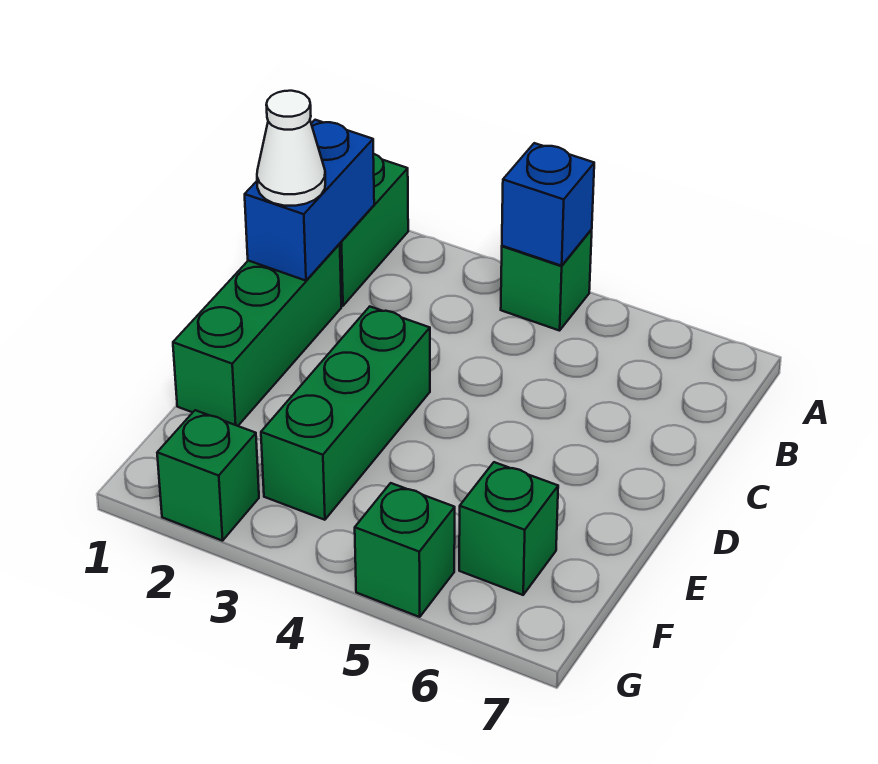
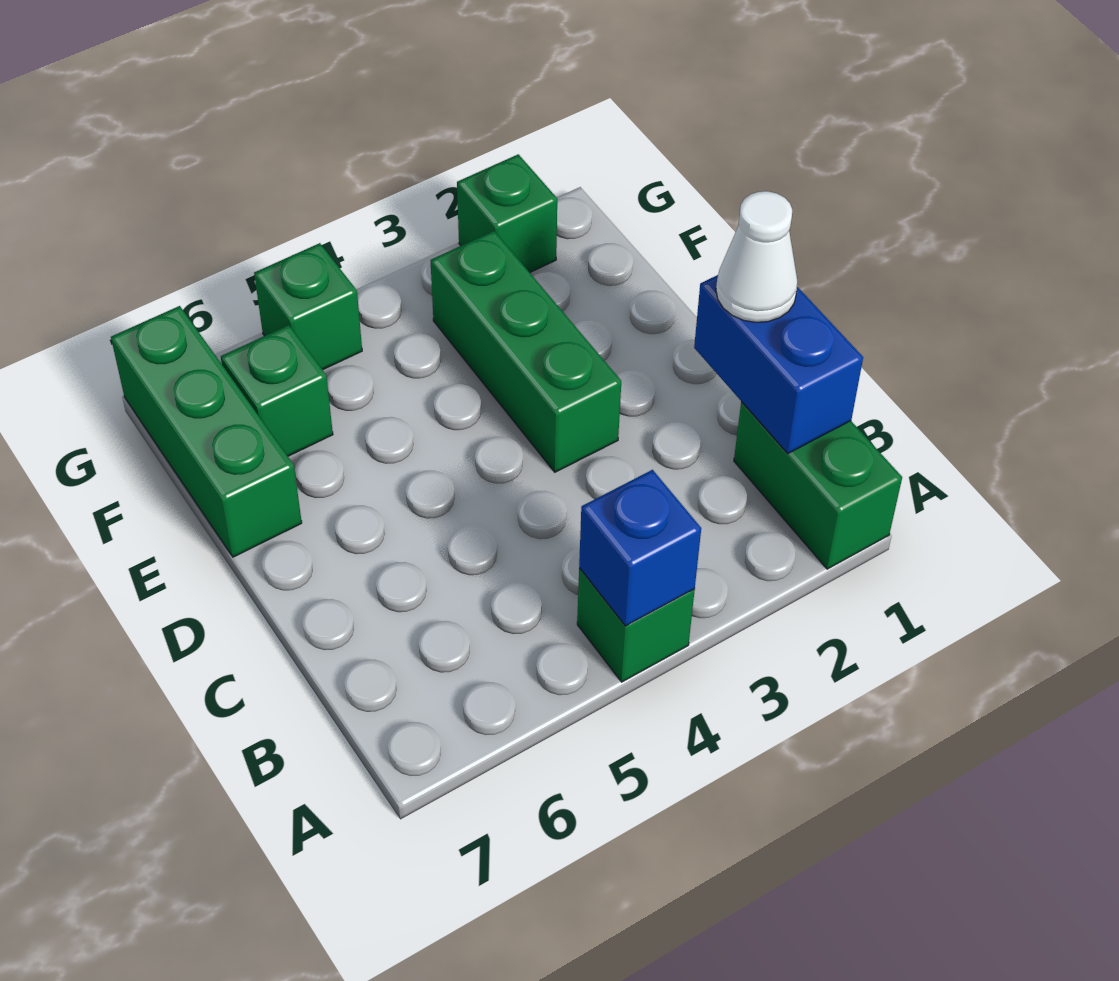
green brick C1:E1 level 1 -> green brick E7:G7 level 1

